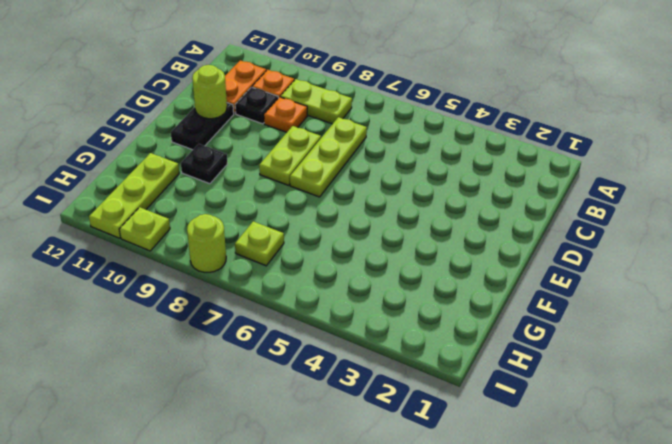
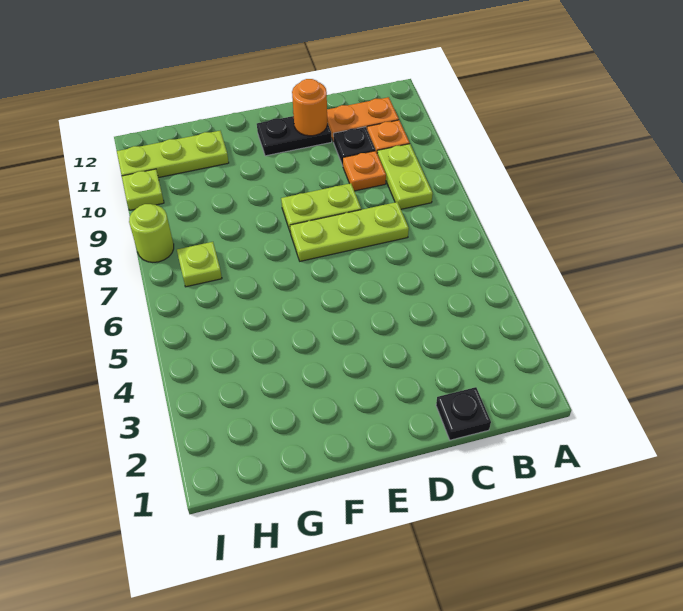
lime round brick D11 level 2 -> orange round brick D11 level 2
black plate F10 level 1 -> black plate C1 level 1

